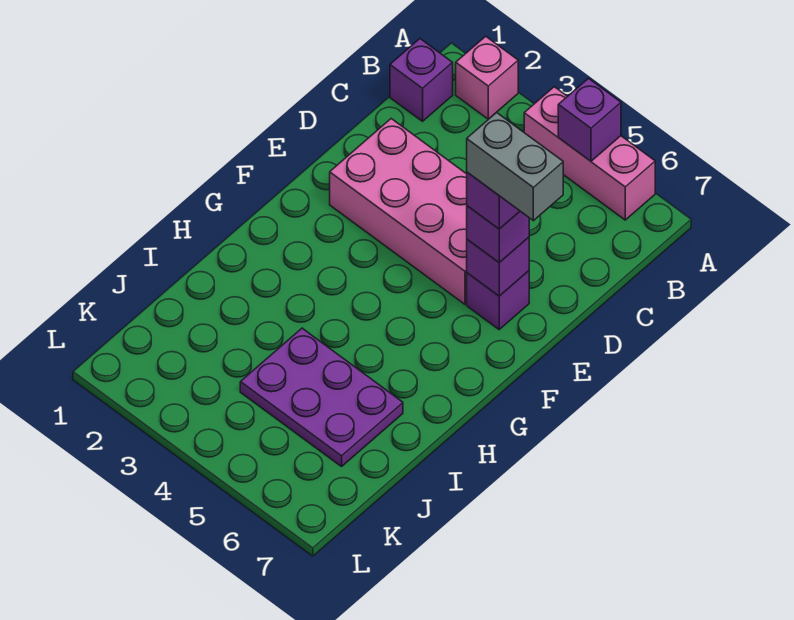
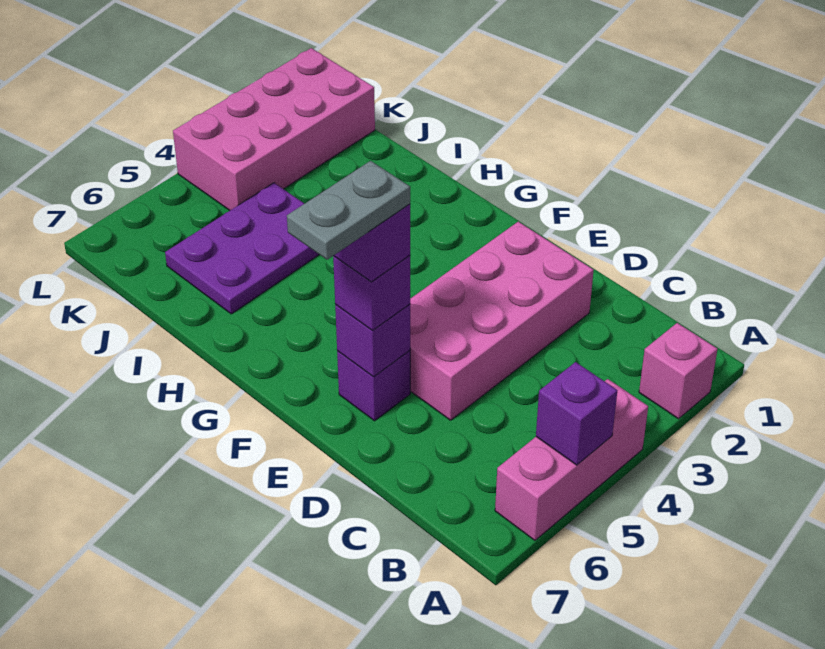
purple brick B1 level 1 -> none
grey brick E6:E7 level 5 -> grey plate E6:E7 level 5
none -> pink brick K1:L4 level 1

